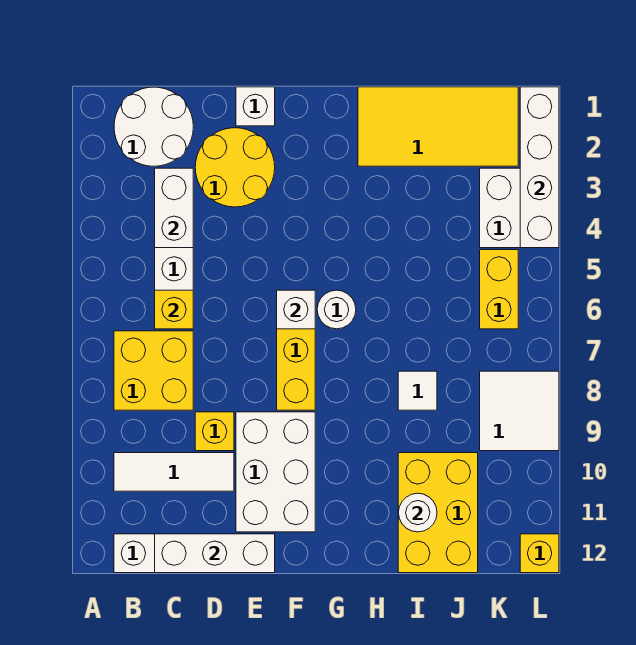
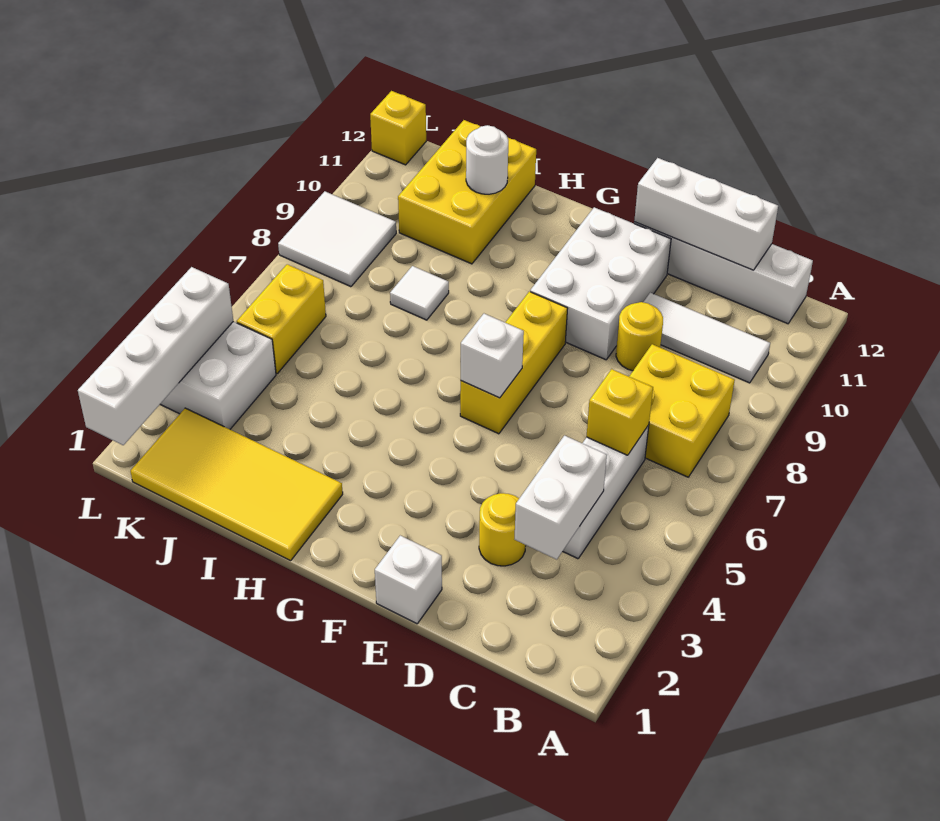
white round brick B1:C2 level 1 -> none
yellow round brick D2:E3 level 1 -> yellow round brick D3 level 1
yellow brick D9 level 1 -> yellow round brick D9 level 1
white round brick G6 level 1 -> none

